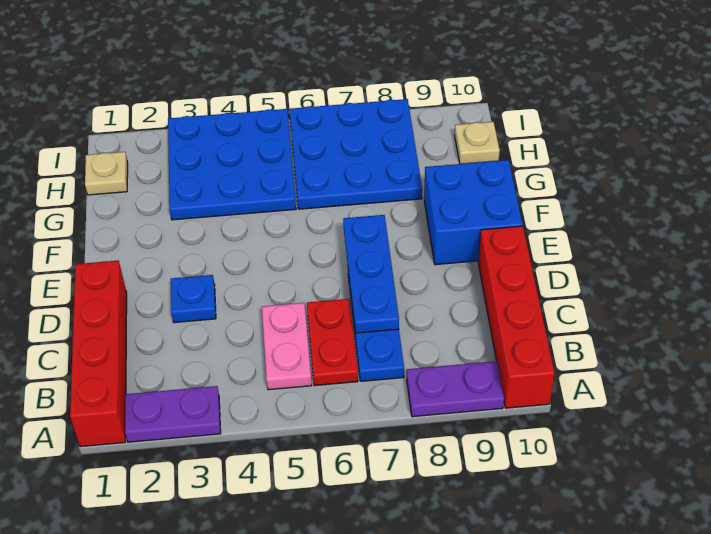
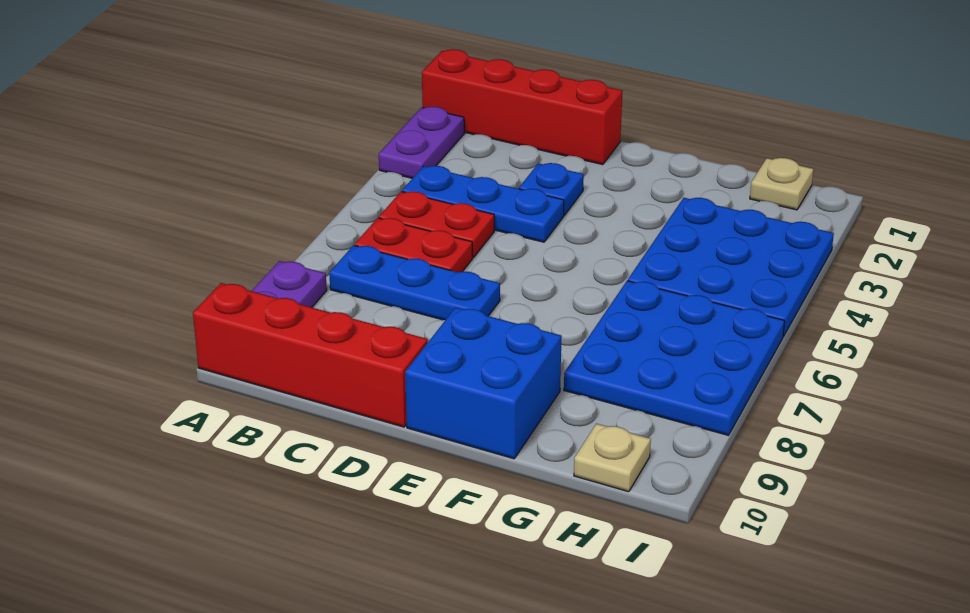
pink plate B5:C5 level 1 -> red plate B5:C5 level 1
blue plate C7:E7 level 2 -> blue plate B4:D4 level 1

